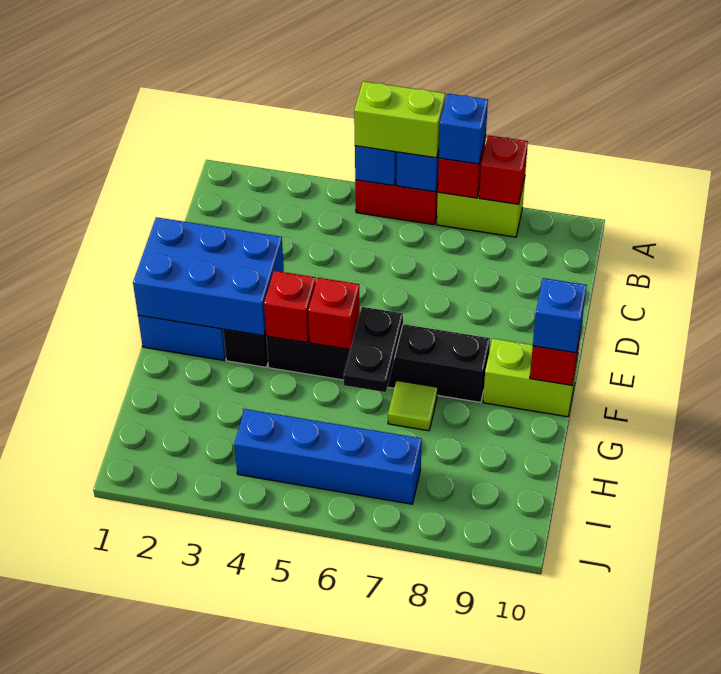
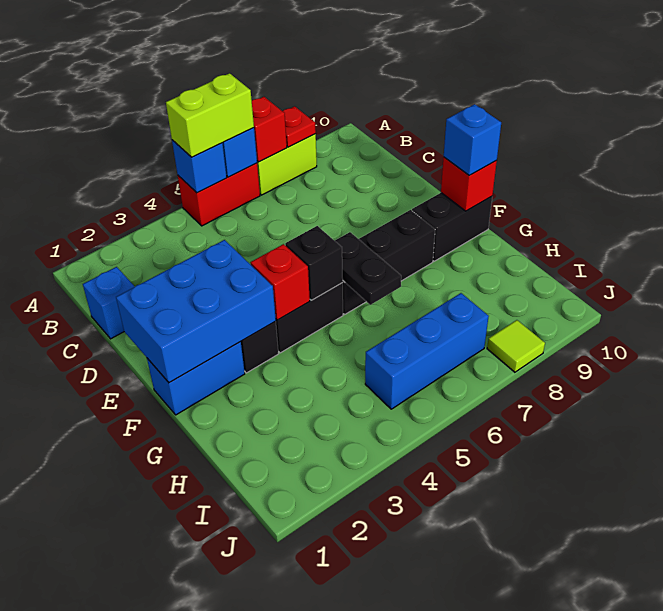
blue brick A7 level 3 -> blue brick C1 level 1
red brick A8 level 2 -> red plate A8 level 2
red brick F5 level 2 -> black brick F5 level 2
lime brick F9:F10 level 1 -> black brick F9:F10 level 1
lime tile G7 level 1 -> lime tile J8 level 1
blue brick I4:I7 level 1 -> blue brick I5:I7 level 1

